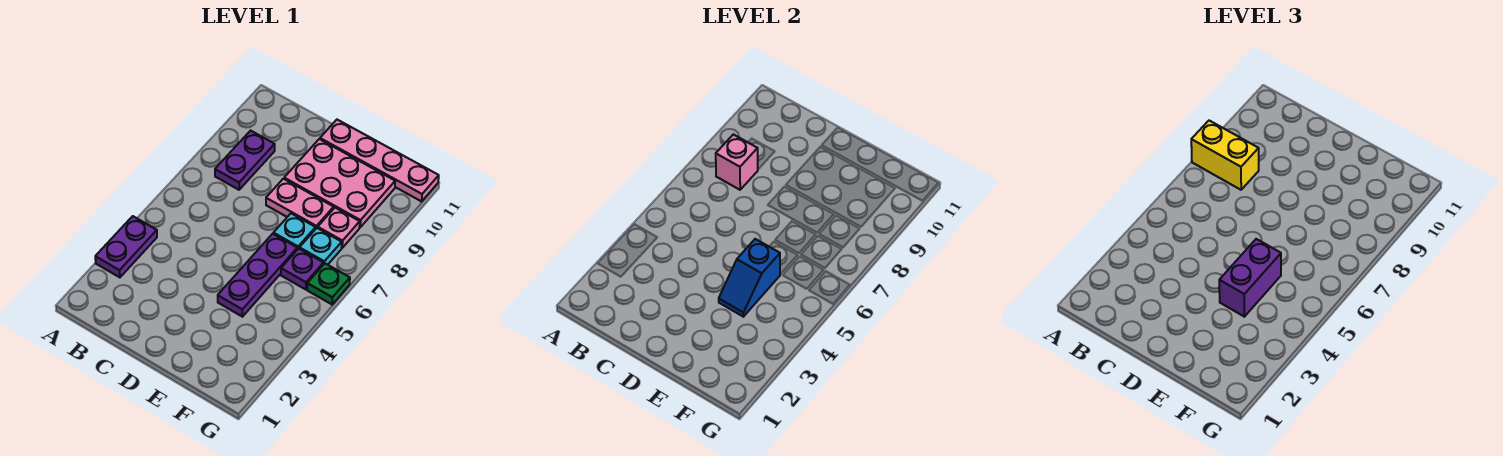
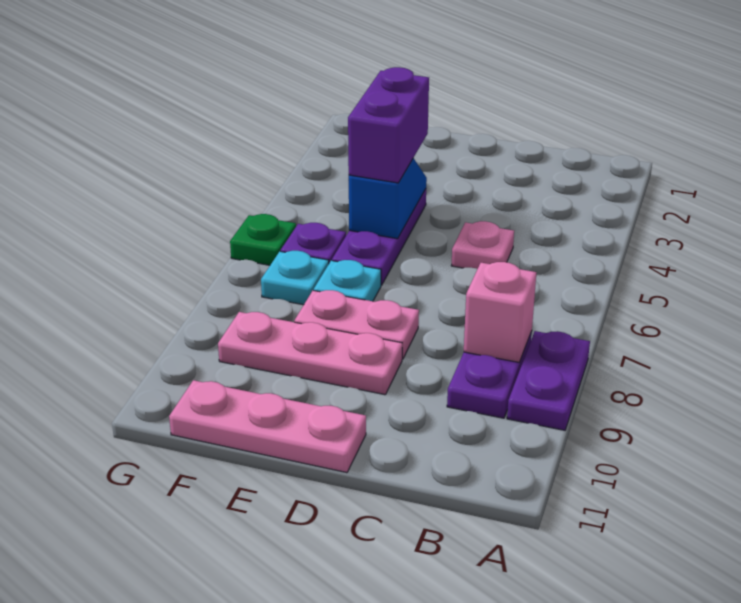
purple plate A3:A4 level 1 -> purple plate A8:A9 level 1
yellow brick A8:B8 level 3 -> none
pink plate D9:F10 level 1 -> pink plate D9:F9 level 1
pink plate D11:G11 level 1 -> pink plate D11:F11 level 1
pink plate F8 level 1 -> pink plate C5 level 1

